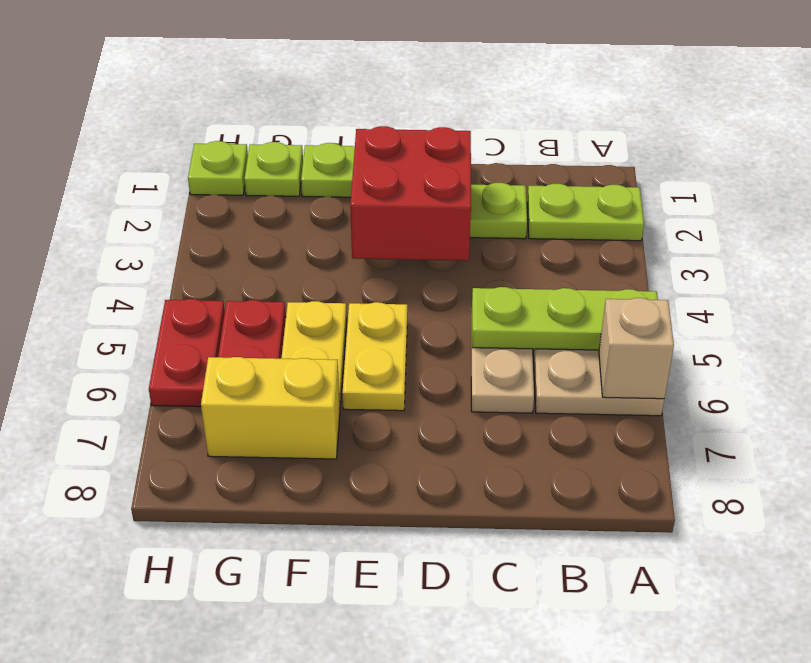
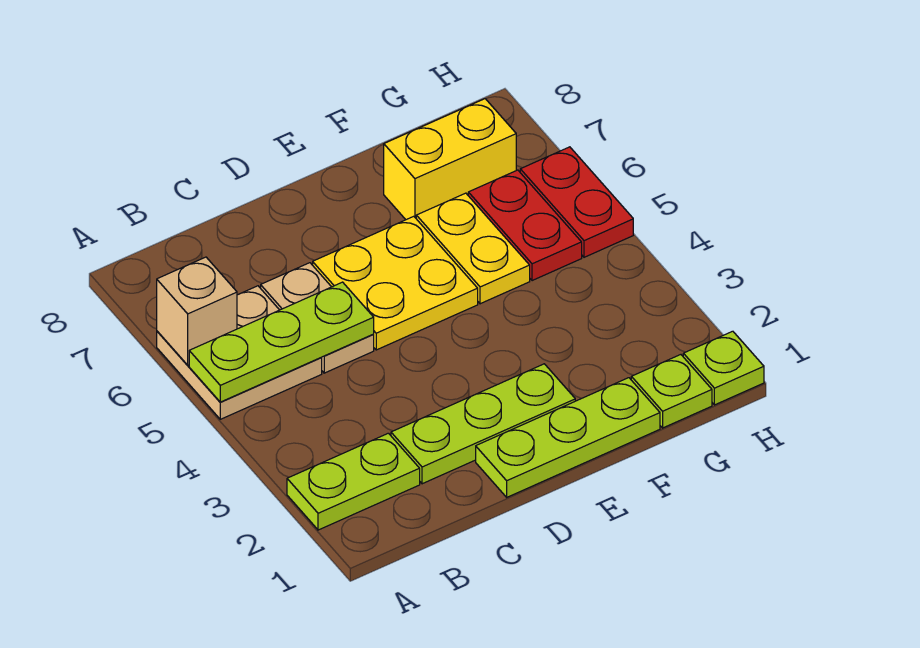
red brick D2:E3 level 2 -> none
yellow plate E5:E6 level 1 -> yellow plate D5:E6 level 1

